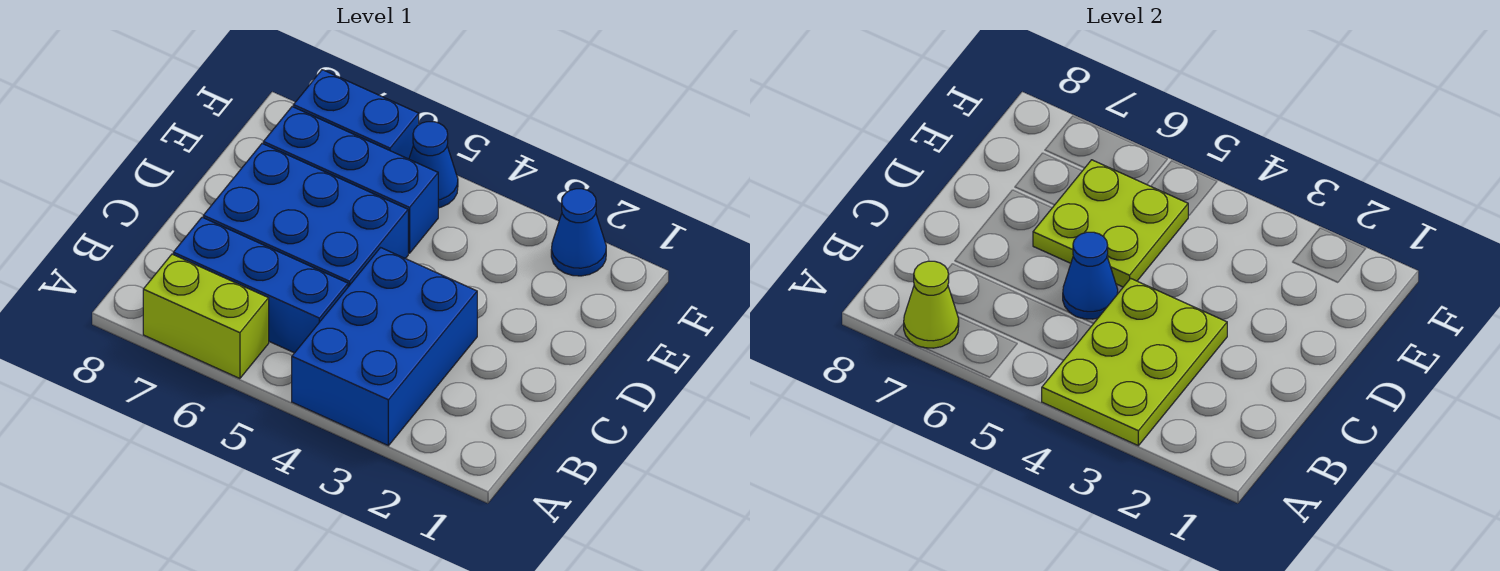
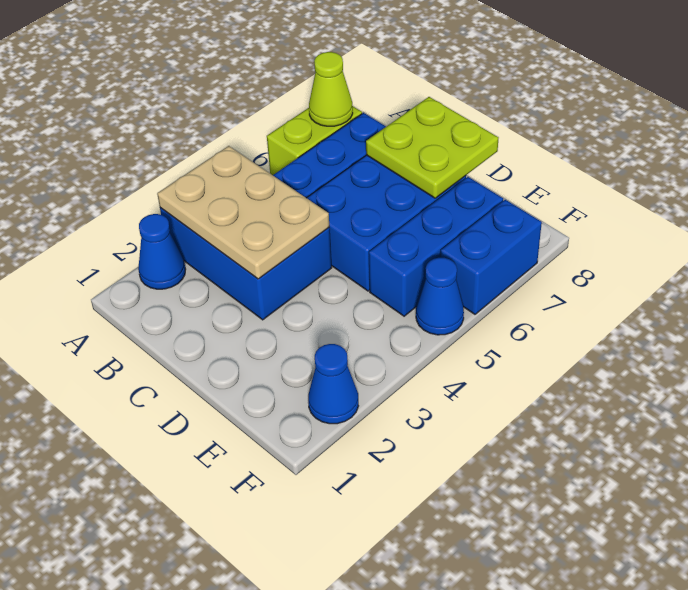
lime plate A3:C4 level 2 -> tan plate A3:C4 level 2
blue cone C5 level 2 -> blue cone A2 level 1
lime plate D5:E6 level 2 -> lime plate C7:D8 level 2

